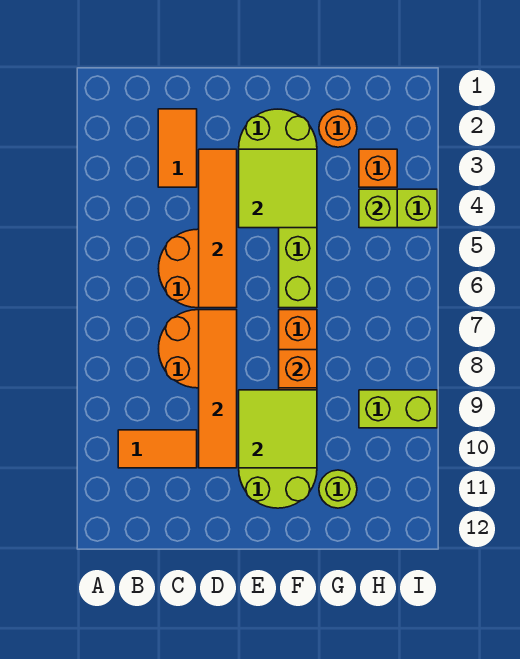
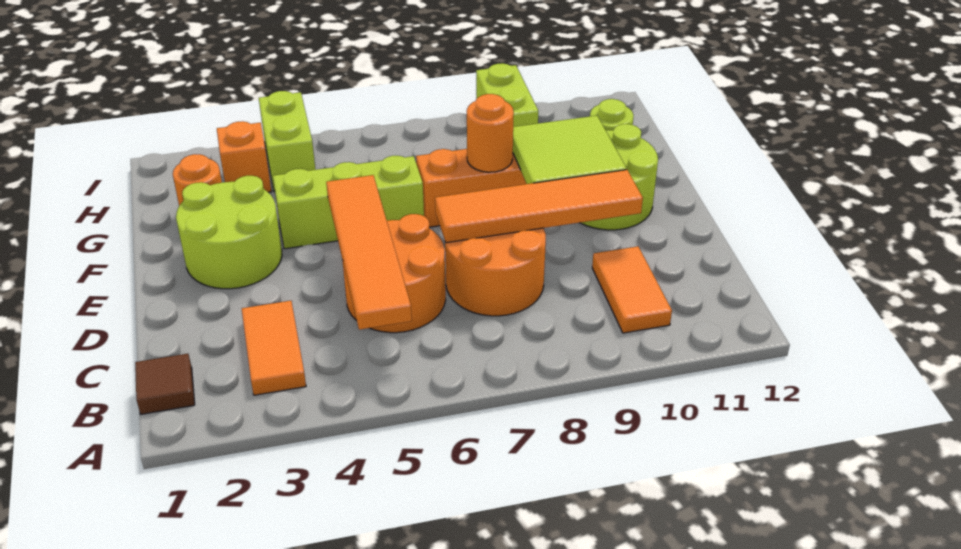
none -> brown tile B1 level 1
orange tile C2:C3 level 1 -> orange tile B3:C3 level 1
orange tile D3:D6 level 2 -> orange tile B5:E5 level 2
lime tile E3:F4 level 2 -> none
orange brick F8 level 2 -> orange round brick F8 level 2
lime brick H4 level 2 -> none

